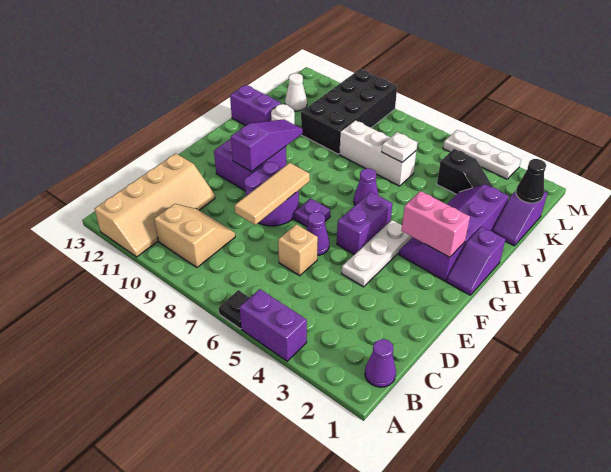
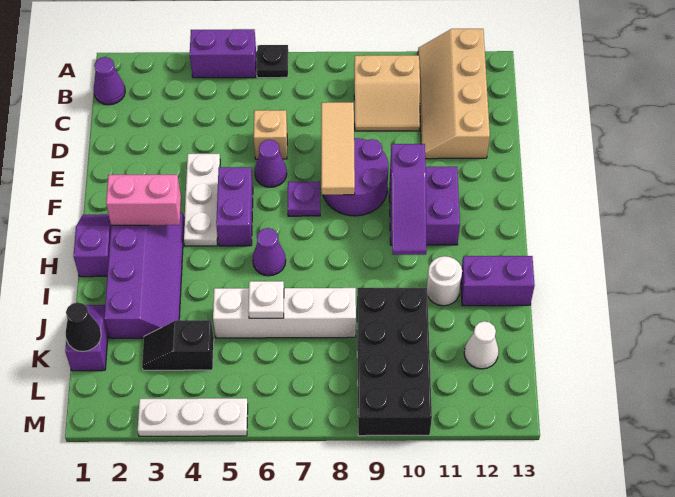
white brick J6:J8 level 1 -> white brick J5:J8 level 1

